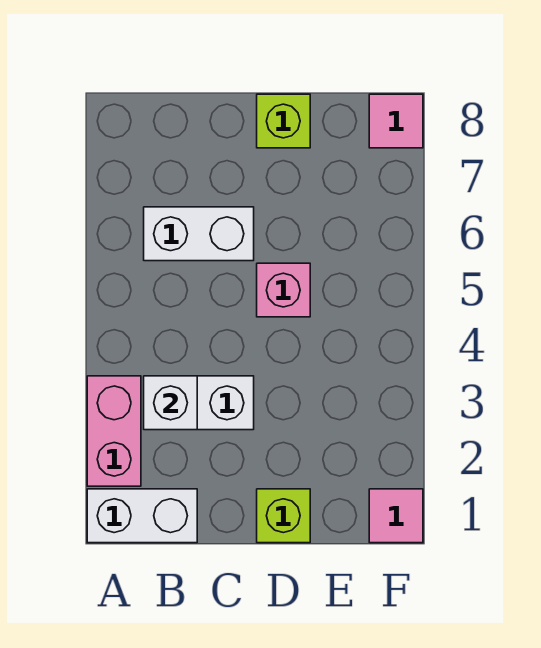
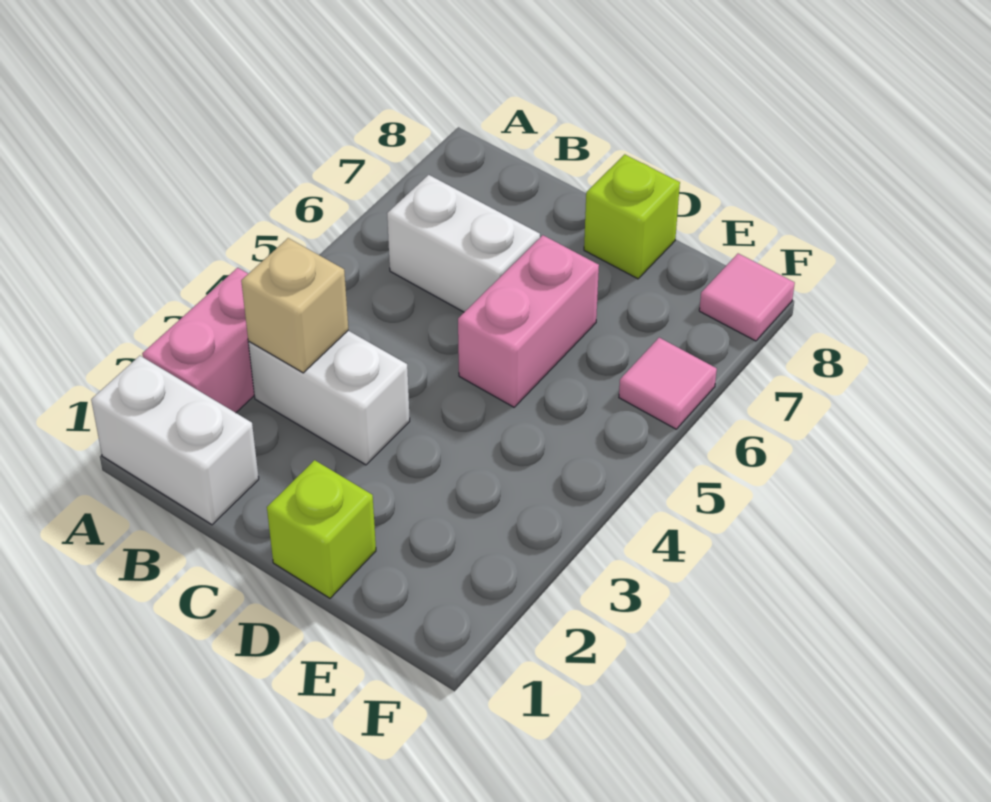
white brick B3 level 2 -> tan brick B3 level 2
pink brick D5 level 1 -> pink brick D5:D6 level 1
pink tile F1 level 1 -> pink tile F6 level 1

